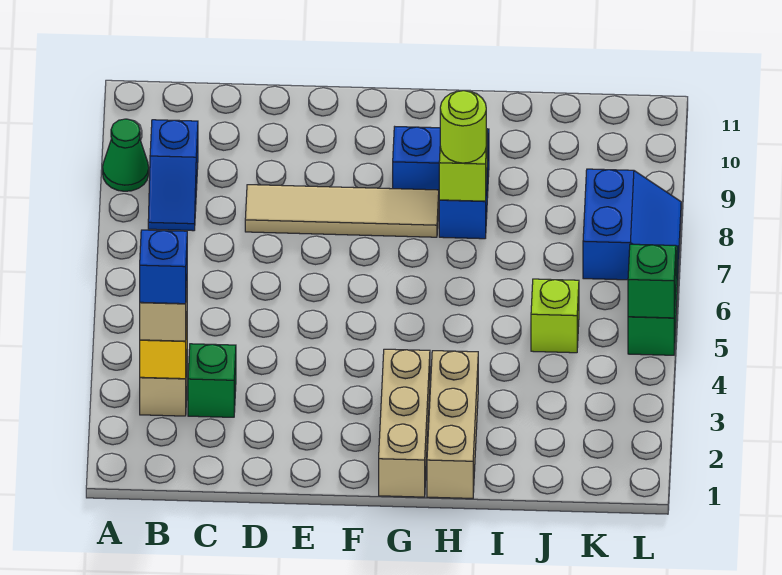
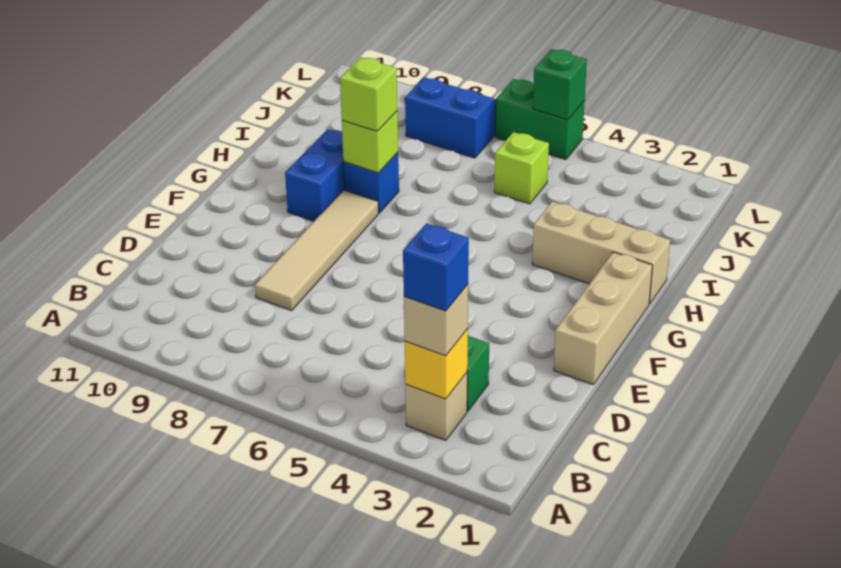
green cone A9 level 1 -> none
blue slope B8:B9 level 1 top 9 -> none
tan brick G1:G3 level 1 -> tan brick E1:G1 level 1
lime round brick H8 level 3 -> lime brick H8 level 3

